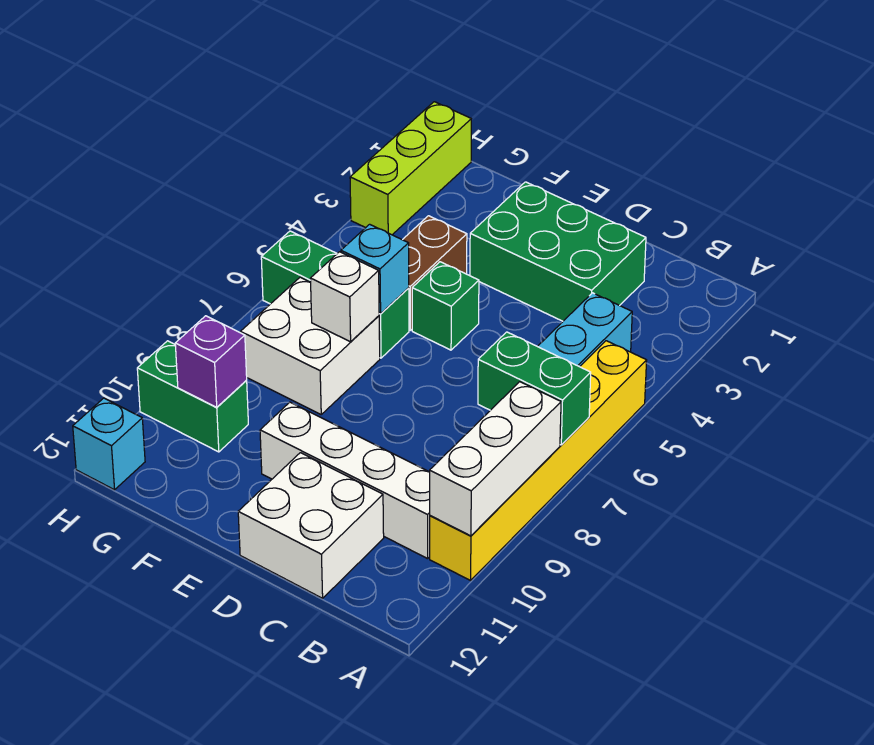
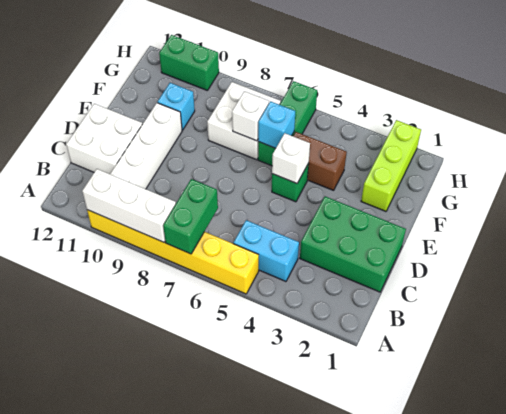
green brick C2:E3 level 1 -> green brick C1:D3 level 1
none -> white brick E5 level 2
green brick G10:H10 level 1 -> green brick H10:H11 level 1
purple brick G10 level 2 -> none
lime brick H1:H3 level 1 -> lime brick F2:H2 level 1
cyan brick H12 level 1 -> cyan brick F10 level 1

